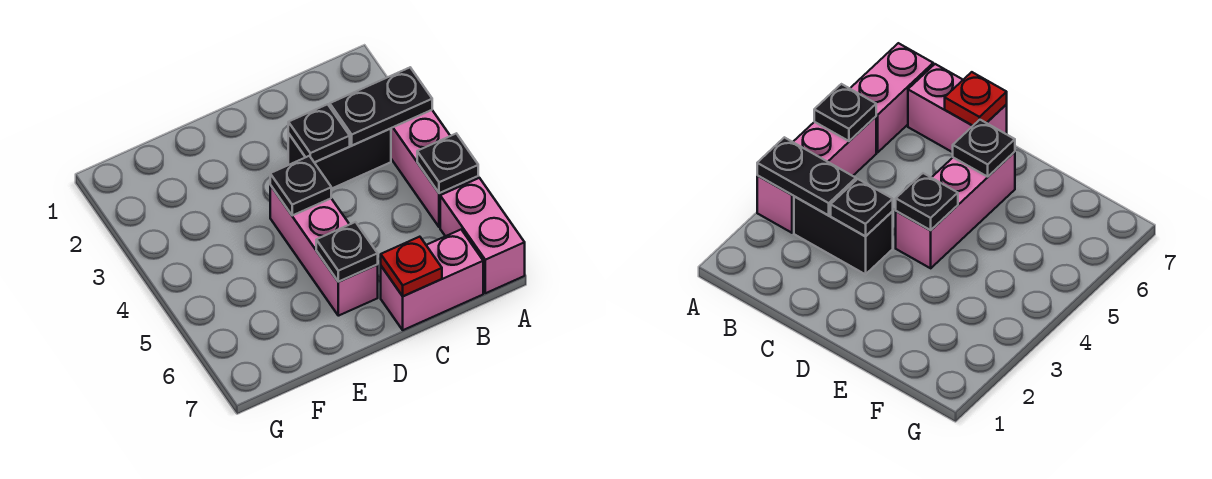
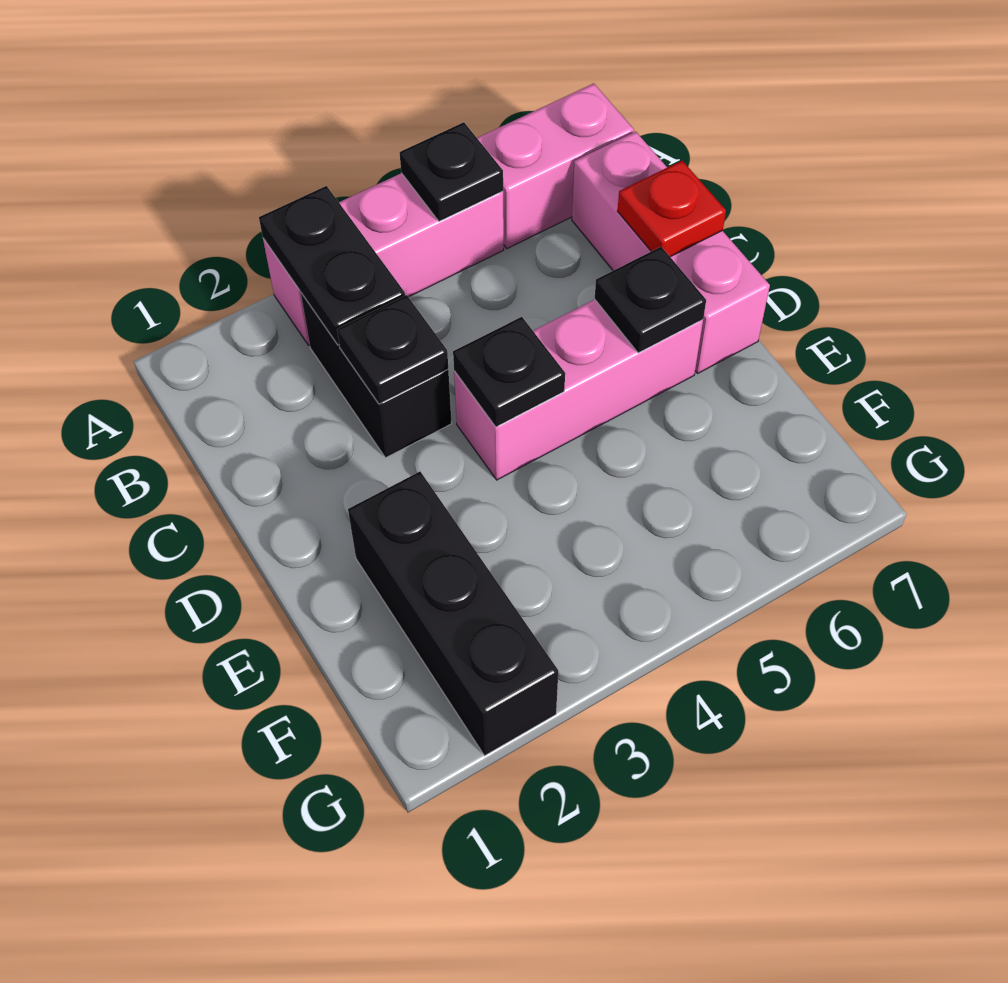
pink brick B7:C7 level 1 -> pink brick B7:D7 level 1
none -> black brick E2:G2 level 1

